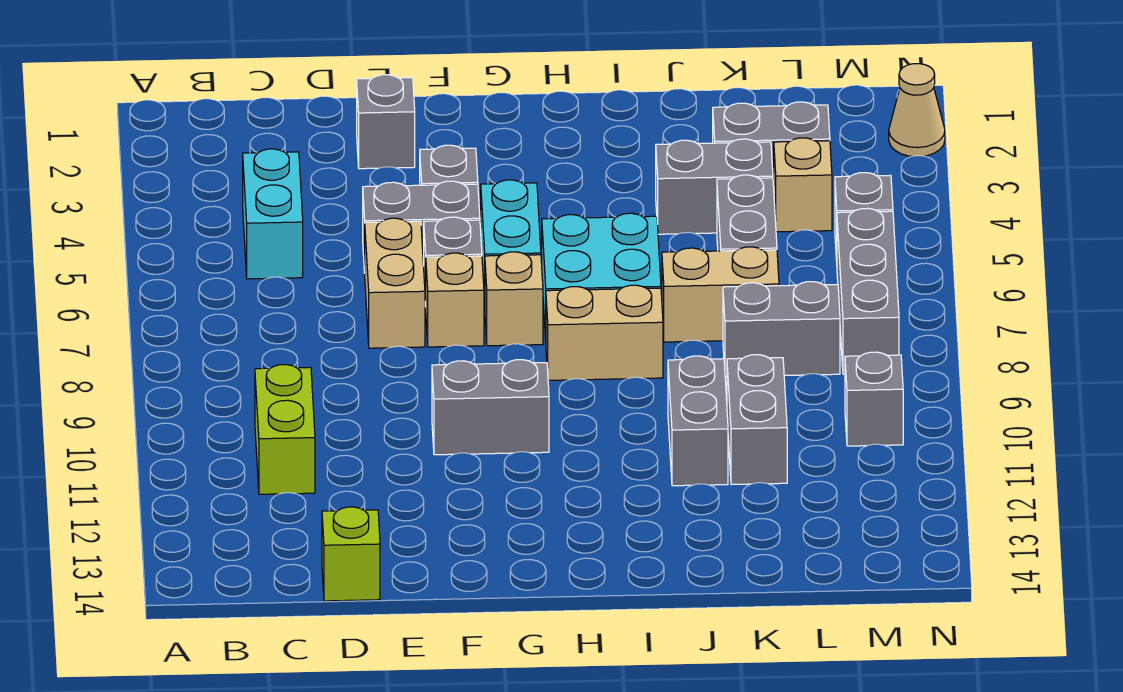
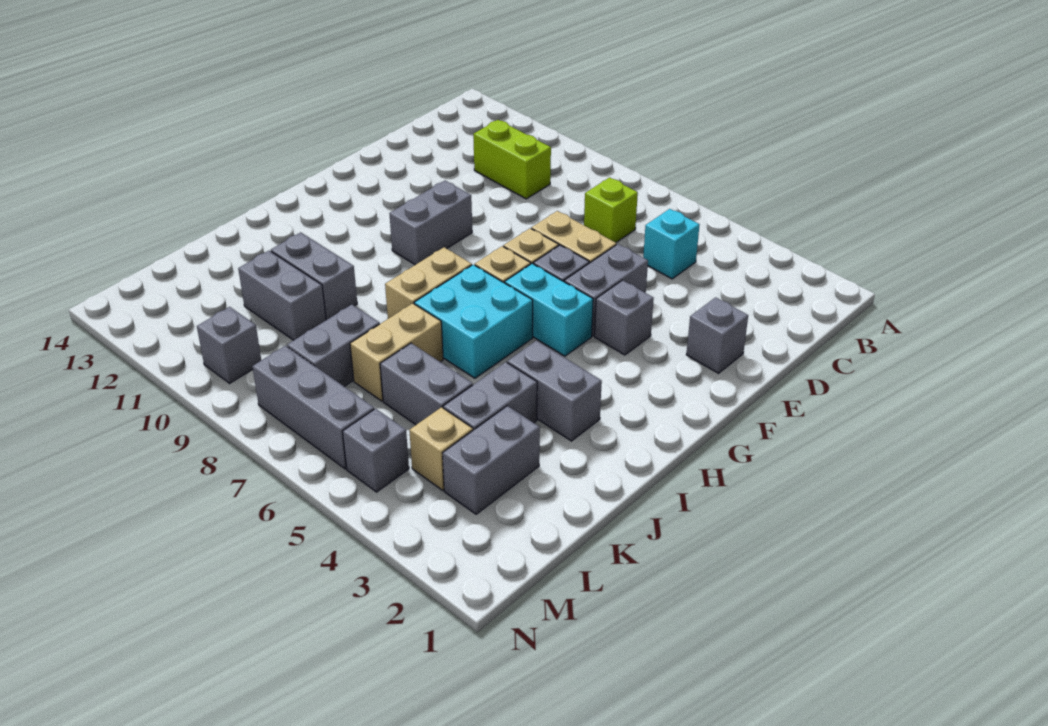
cyan brick C4:C5 level 1 -> cyan brick C5 level 1
lime brick D14 level 1 -> lime brick C7 level 1
none -> grey brick I3:I4 level 1
tan cone N2 level 1 -> none

